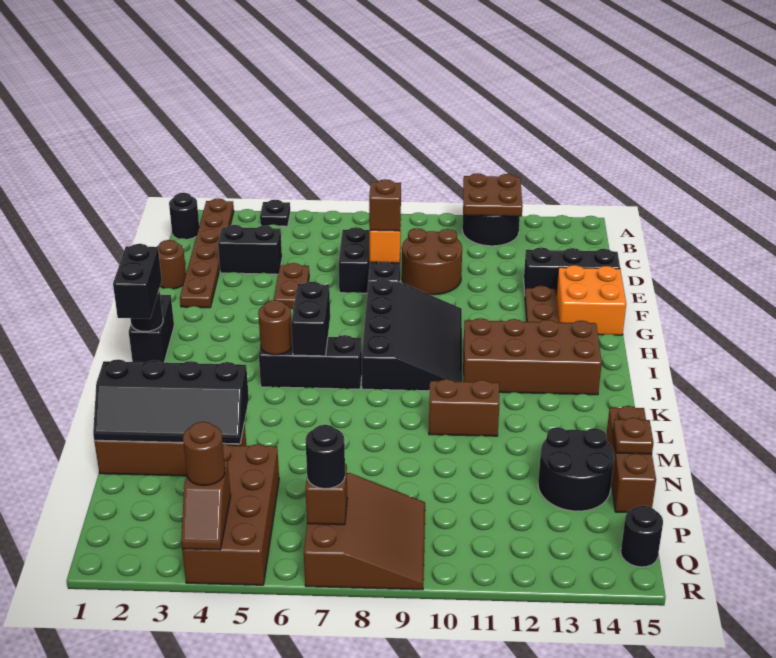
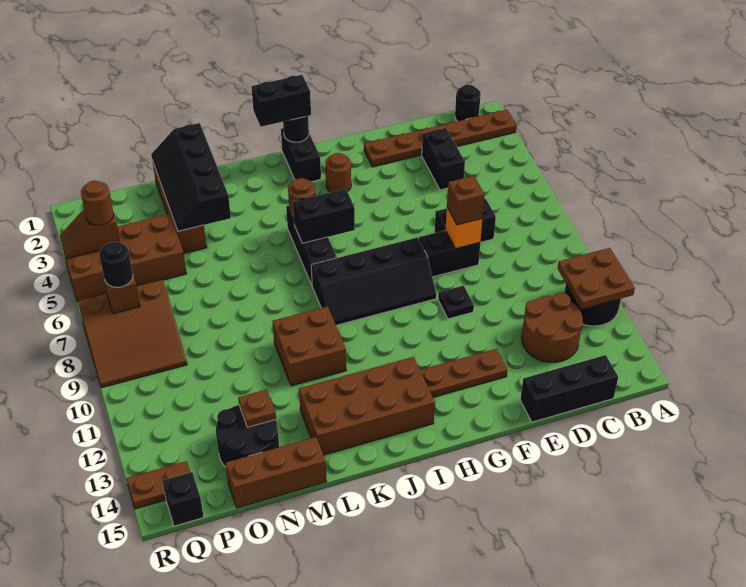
black plate A4 level 1 -> black plate F10 level 1
brown round brick D9:E10 level 1 -> brown round brick C12:D13 level 1
brown round brick E1 level 1 -> brown round brick H3 level 1
brown plate E5:F5 level 1 -> brown plate Q14:R14 level 1
black brick E13:E15 level 1 -> black brick C15:E15 level 1
orange brick F14:G15 level 1 -> none
black slope G8:J10 level 1 top 8 -> black slope G8:J9 level 1 top 8
black brick H1:I1 level 1 -> black brick I1:I2 level 1
brown brick I11:J14 level 1 -> brown brick I13:L14 level 1
brown brick L10:L11 level 1 -> brown brick K10:L11 level 1
brown plate N15 level 2 -> brown plate N13 level 2
black round brick Q15 level 1 -> black brick Q15 level 1

